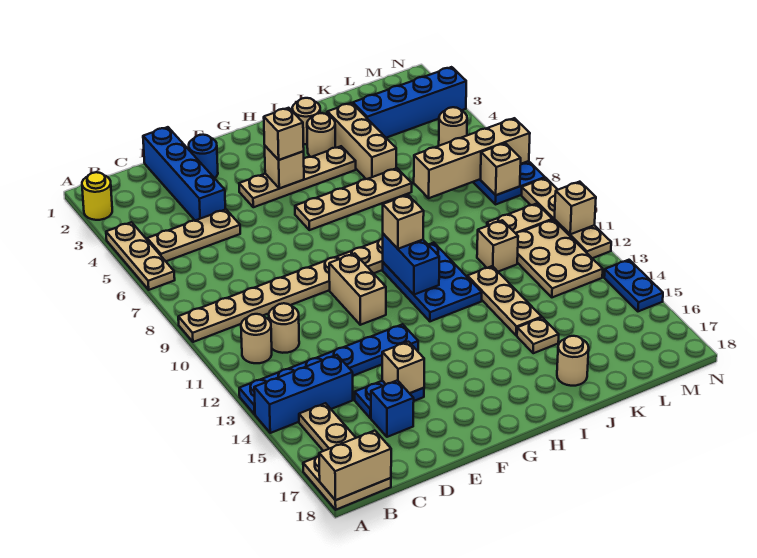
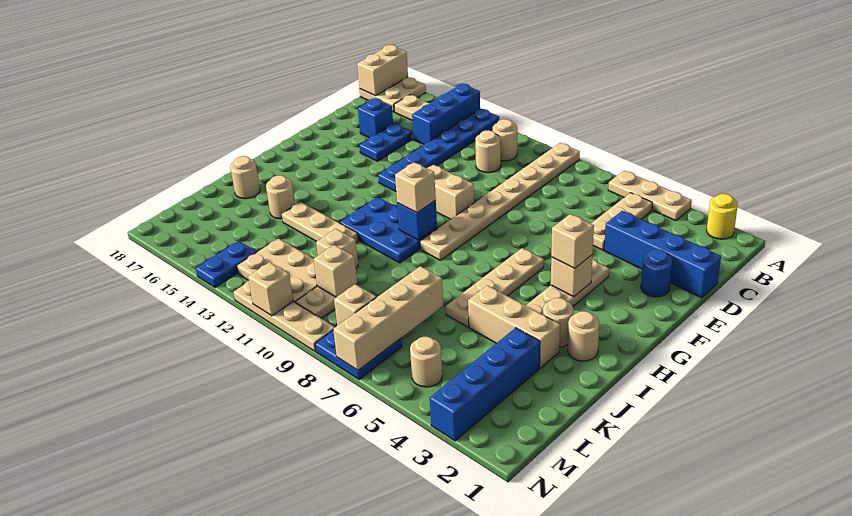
tan brick E15 level 2 -> tan brick L10 level 2
blue brick H10:H11 level 2 -> blue brick H10 level 2
tan plate J15 level 1 -> tan round brick J15 level 1
blue plate N14:N15 level 1 -> blue plate M14:N14 level 1

